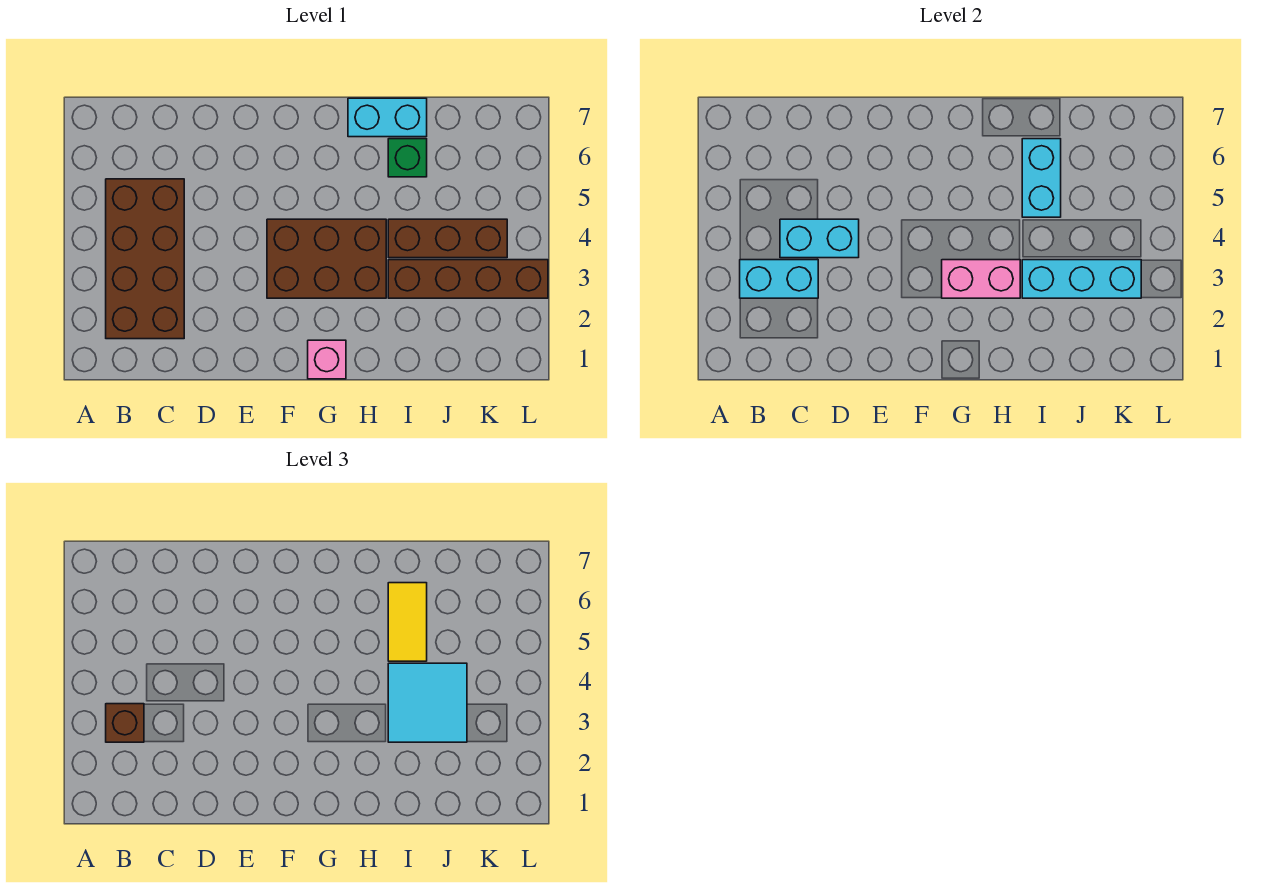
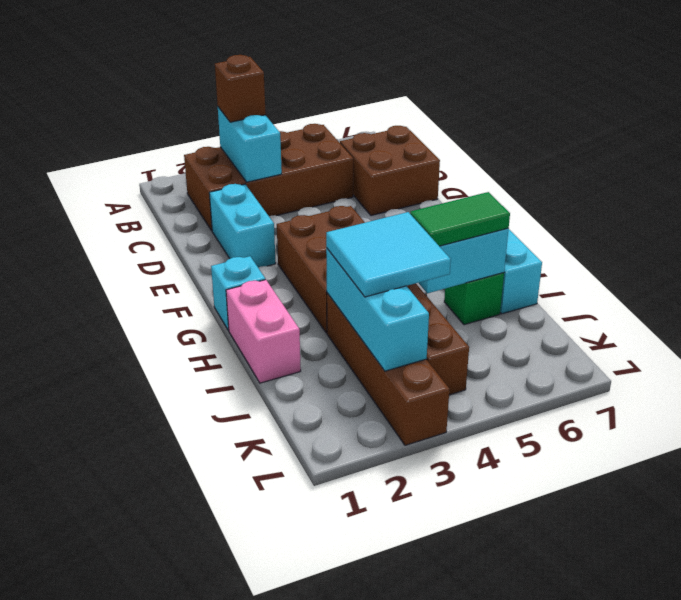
cyan brick C4:D4 level 2 -> cyan brick D2:E2 level 1
none -> brown brick C6:D7 level 1
pink brick G1 level 1 -> cyan brick G1 level 1
pink brick G3:H3 level 2 -> pink brick H1:I1 level 1
yellow tile I5:I6 level 3 -> green tile I5:I6 level 3

